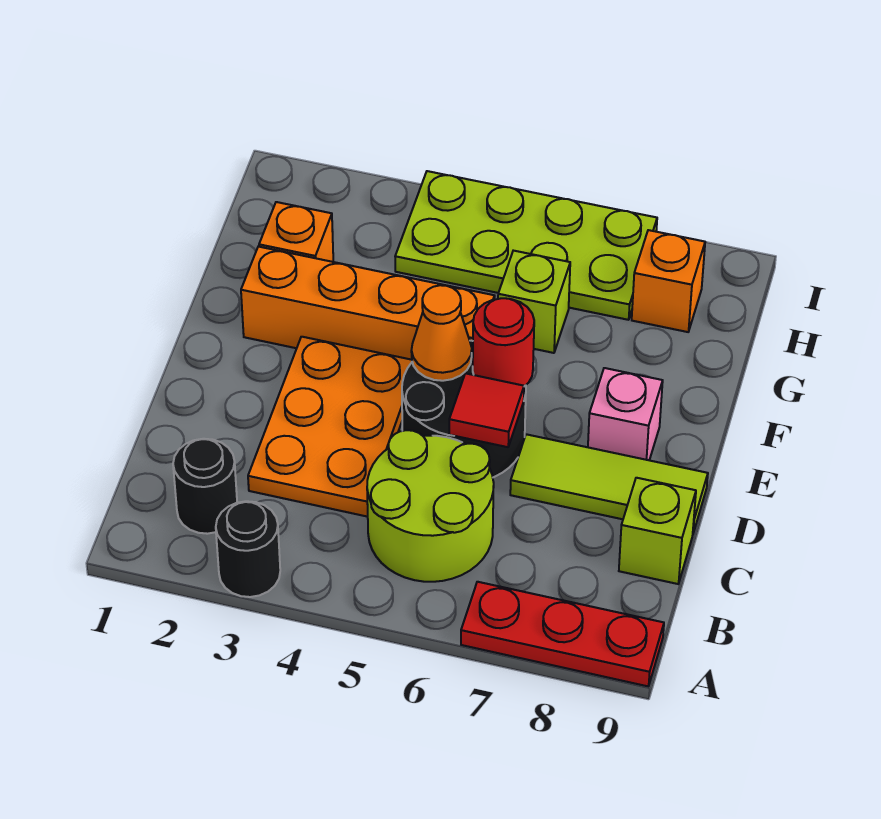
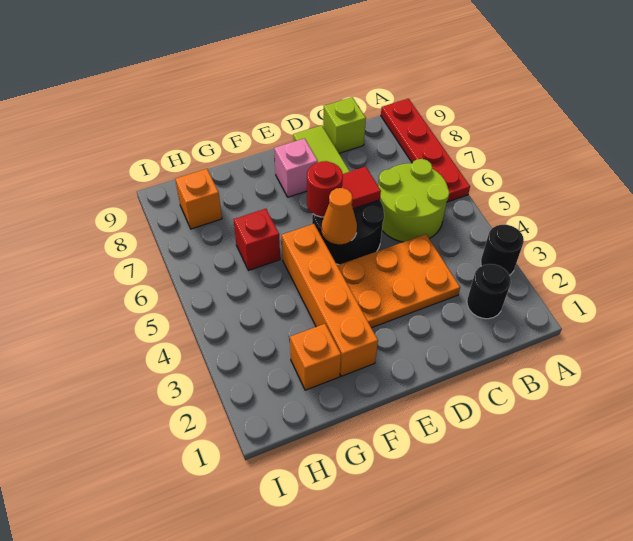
red plate A7:A9 level 1 -> red plate A6:A9 level 1
lime brick G6 level 1 -> red brick G6 level 1
lime plate H4:I7 level 1 -> none

